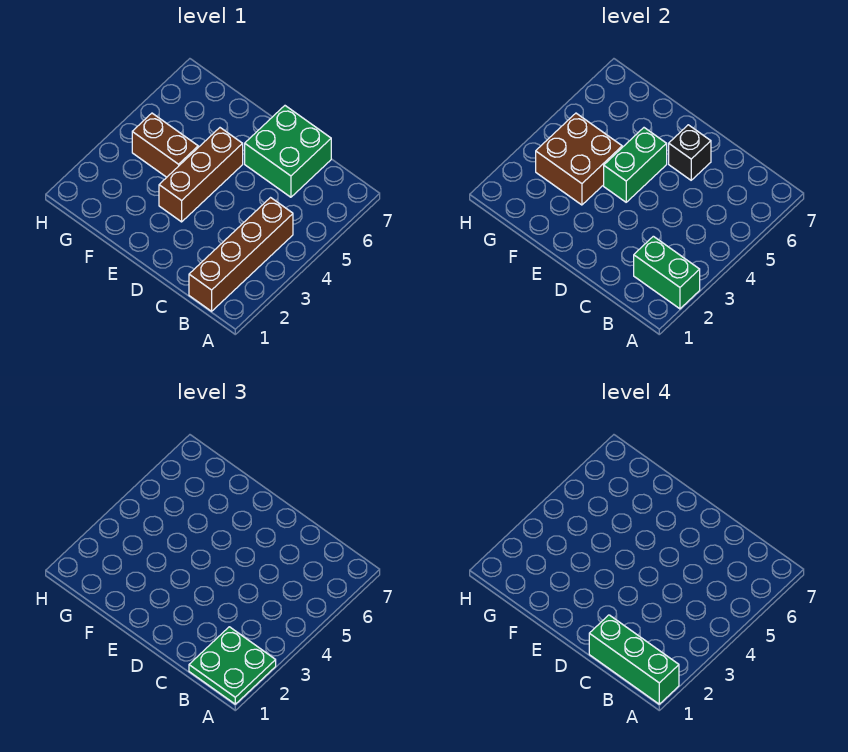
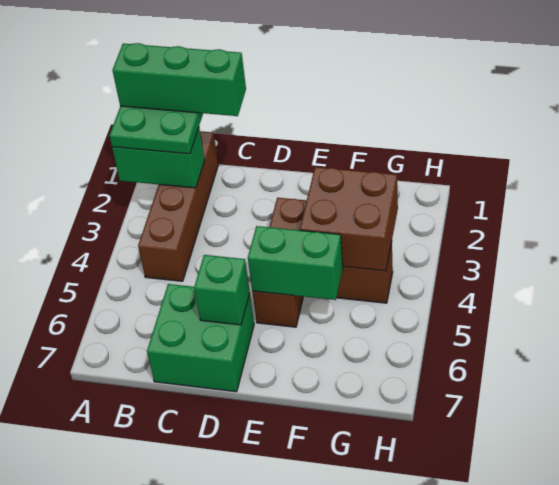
black brick D6 level 2 -> green brick D6 level 2
green brick E4:E5 level 2 -> green brick E5:F5 level 2

